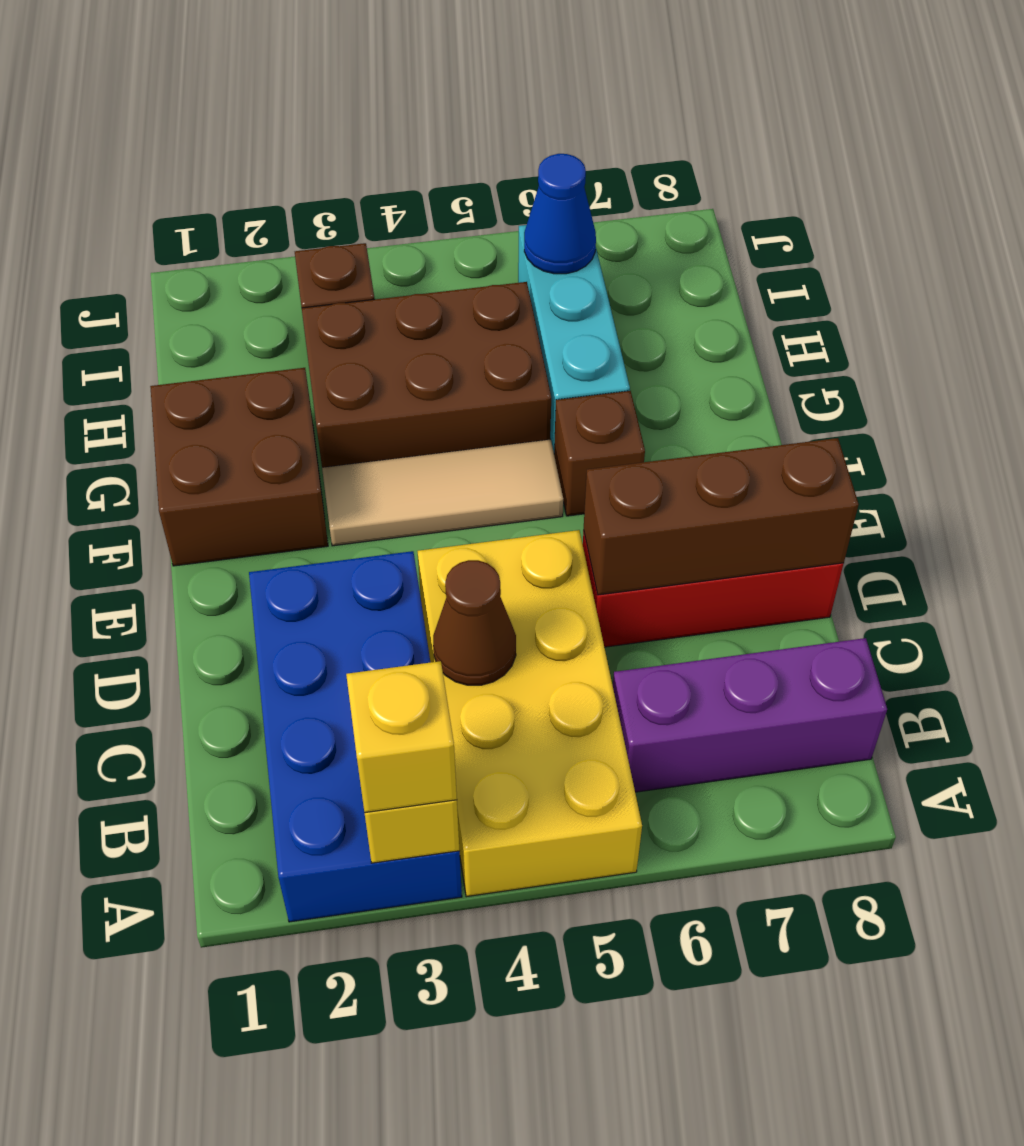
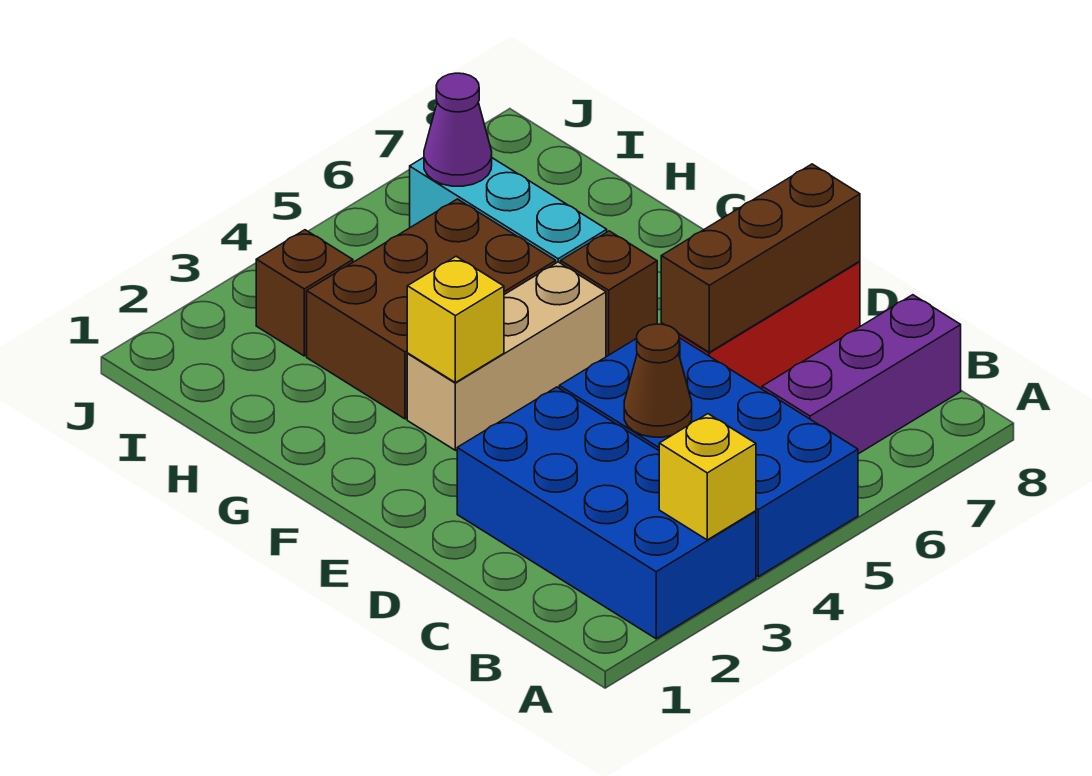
yellow brick A3 level 3 -> yellow brick F3 level 2
yellow brick A4:D5 level 1 -> blue brick A4:D5 level 1
brown brick F1:G2 level 1 -> none
tan tile F3:F5 level 1 -> tan brick F3:F5 level 1
blue cone I6 level 2 -> purple cone I6 level 2

